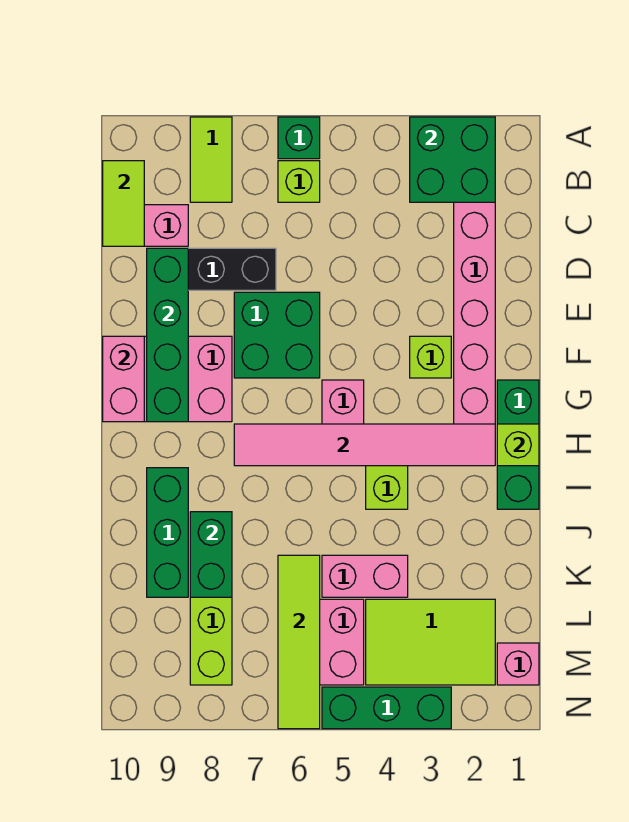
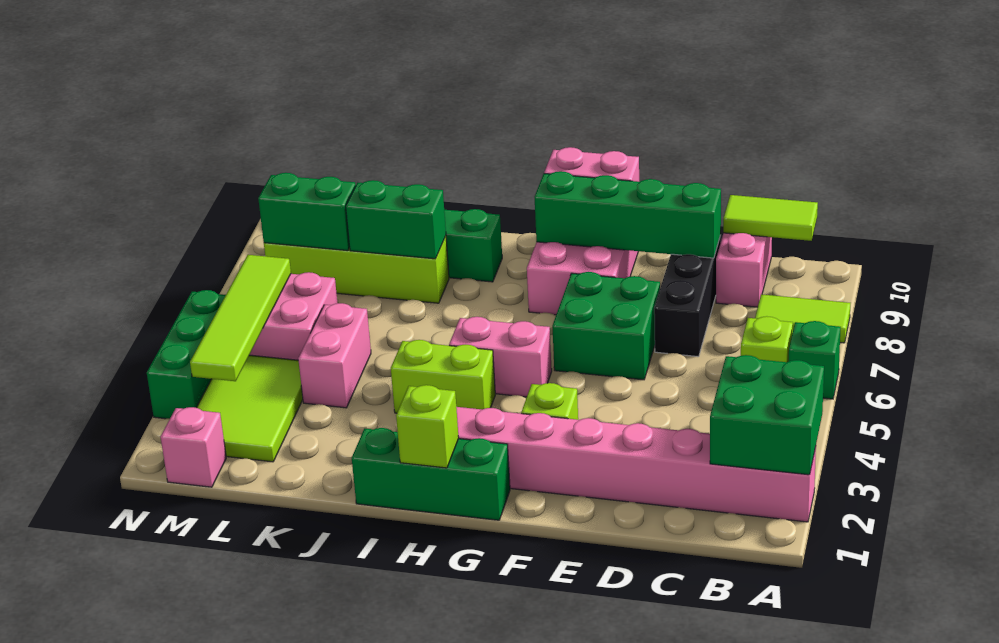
pink tile H2:H7 level 2 -> none
lime tile K6:N6 level 2 -> lime tile M3:M6 level 2
none -> green brick L8:M8 level 2

